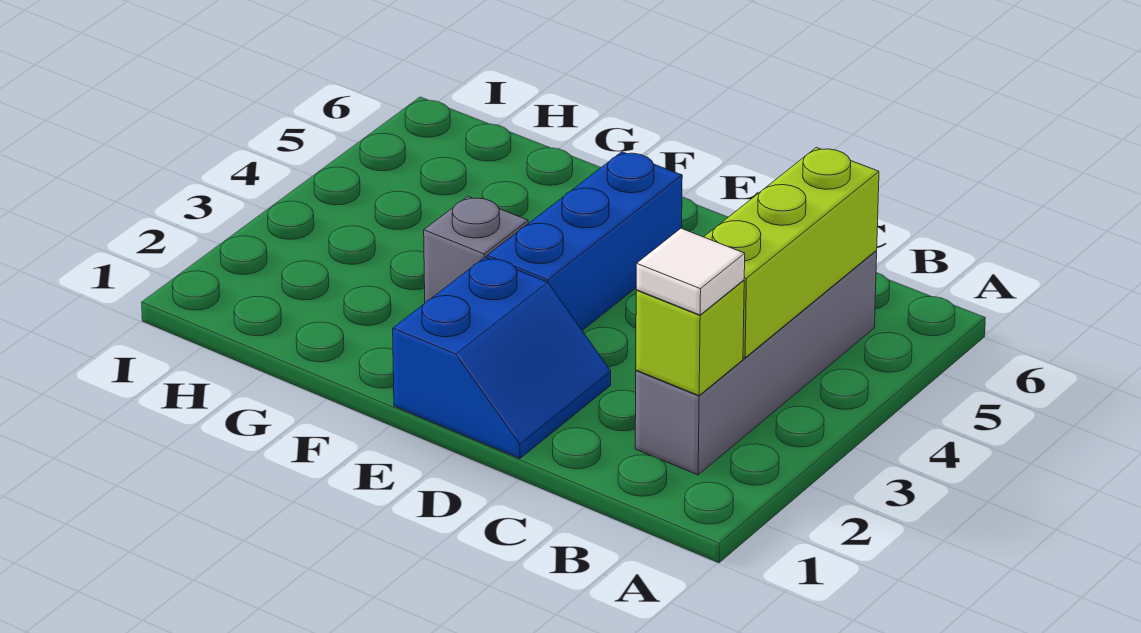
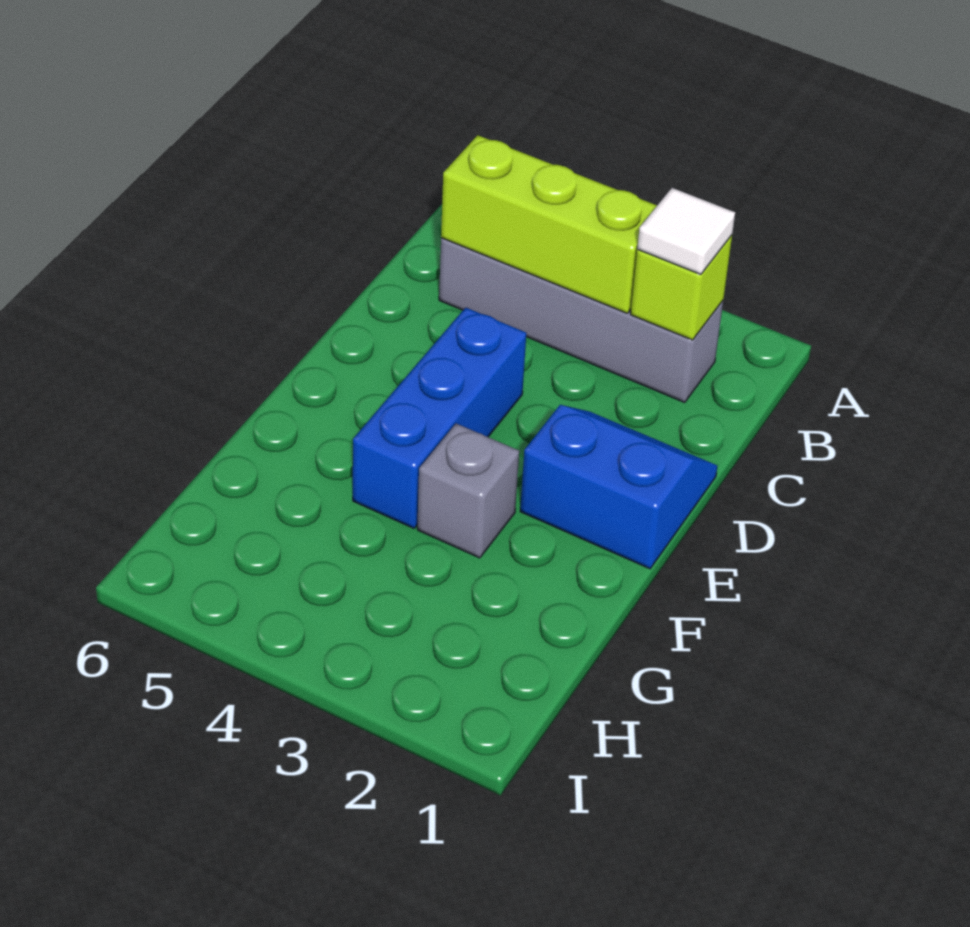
blue brick E3:E5 level 1 -> blue brick D4:F4 level 1

